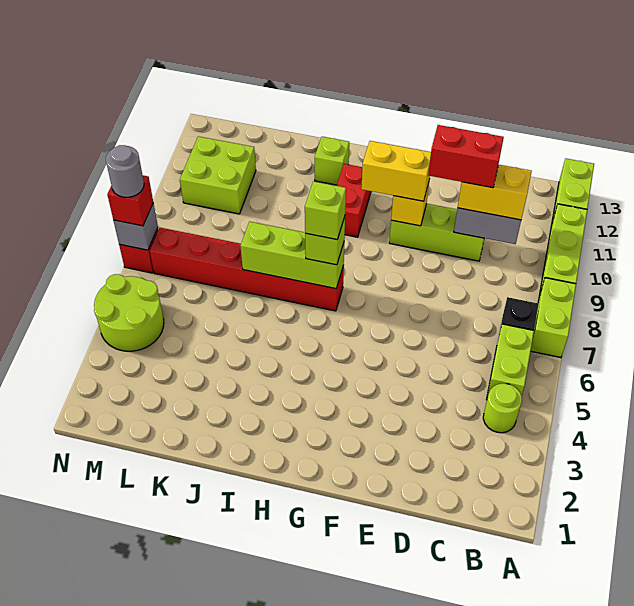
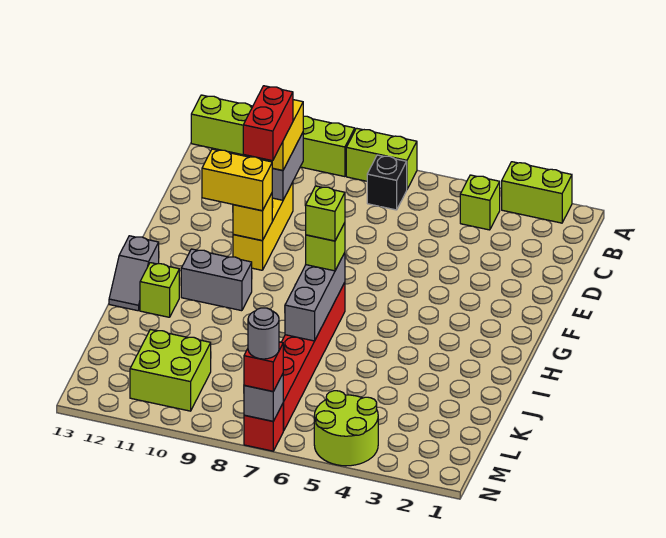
lime round brick B4 level 1 -> lime brick B4 level 1
lime brick B5:B6 level 1 -> lime brick A2:A3 level 1
lime brick D10:F10 level 1 -> yellow brick D10:F10 level 1
yellow brick F10:G10 level 3 -> yellow brick F10:F11 level 3
lime brick H7:J7 level 2 -> grey brick H7:J7 level 2
red brick H10:H11 level 1 -> grey brick H10:H11 level 1
none -> grey slope H13:I13 level 1 top H

